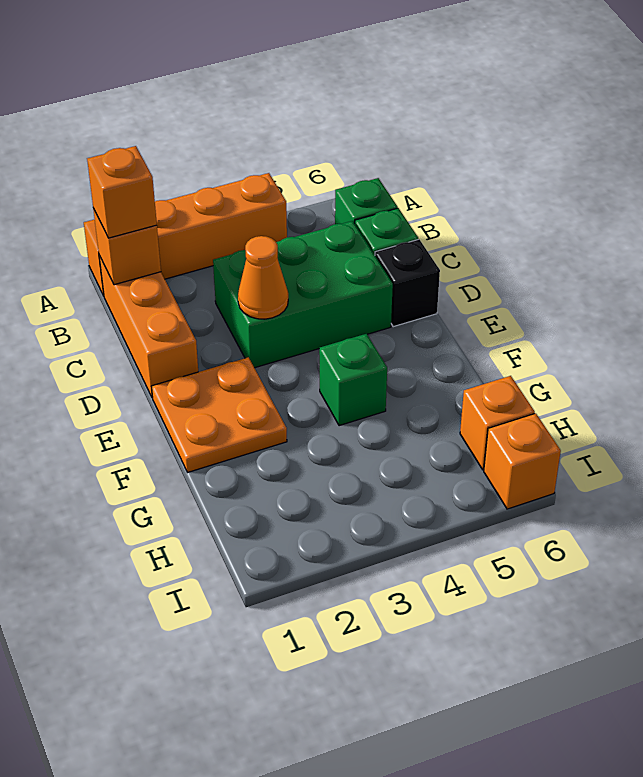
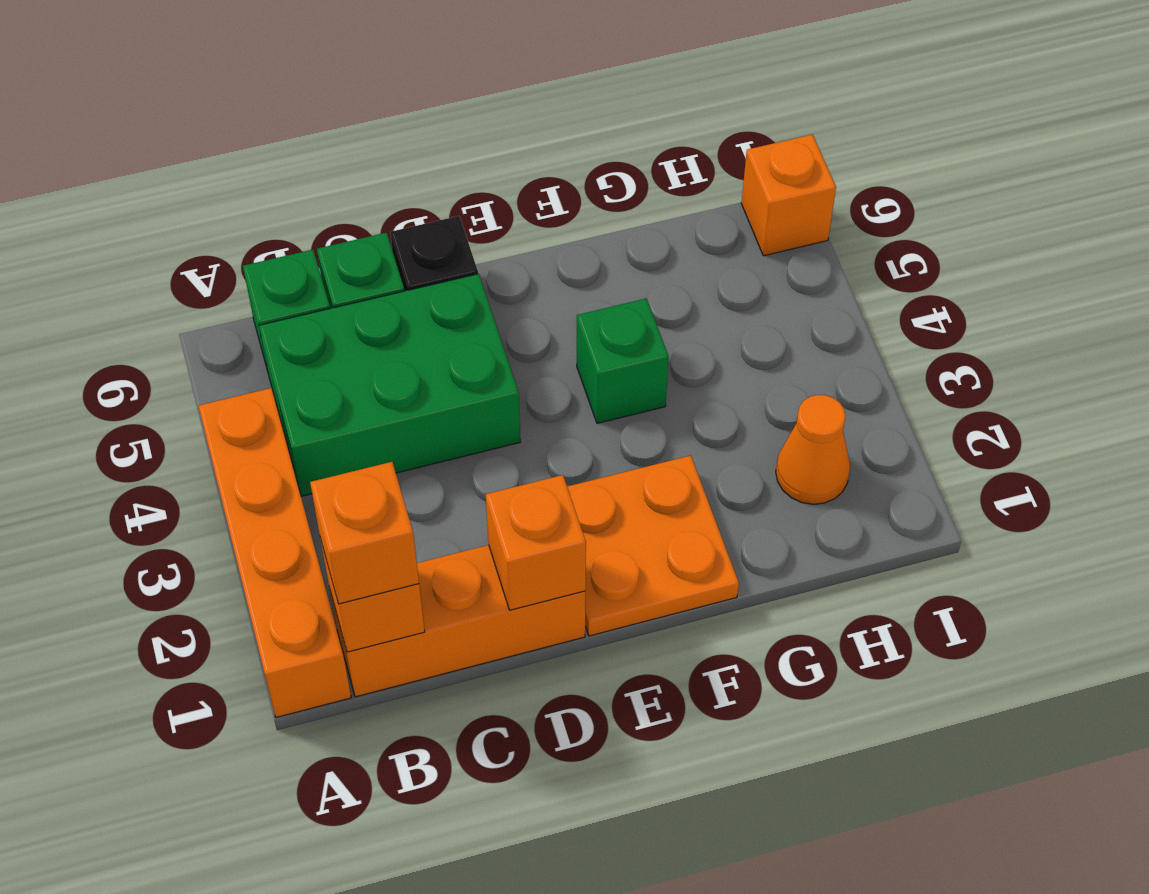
green brick C3:D5 level 1 -> green brick B4:D5 level 1
orange cone D3 level 2 -> orange cone H2 level 1
orange brick H6 level 1 -> orange brick D1 level 2

